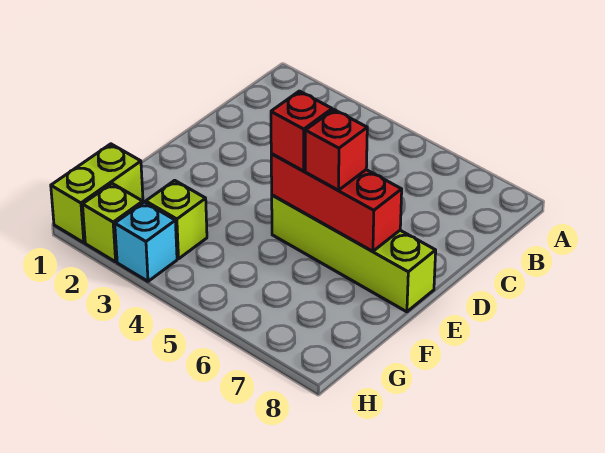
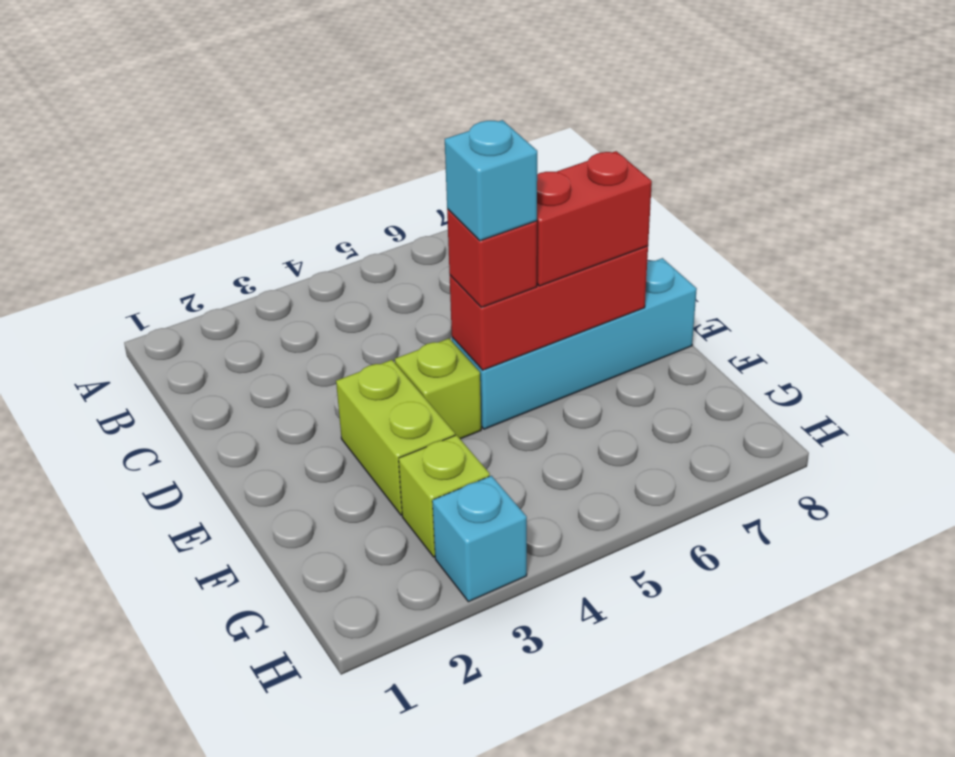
lime brick E5:E8 level 1 -> cyan brick E5:E8 level 1
none -> cyan brick E5 level 4
red brick E6 level 3 -> red brick E6:E7 level 3
lime brick G1:H1 level 1 -> lime brick E3:F3 level 1
lime brick H2 level 1 -> lime brick E4 level 1

